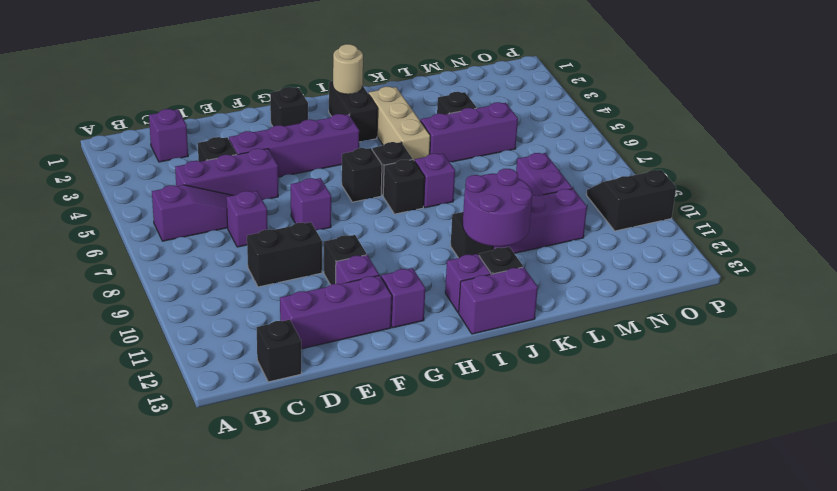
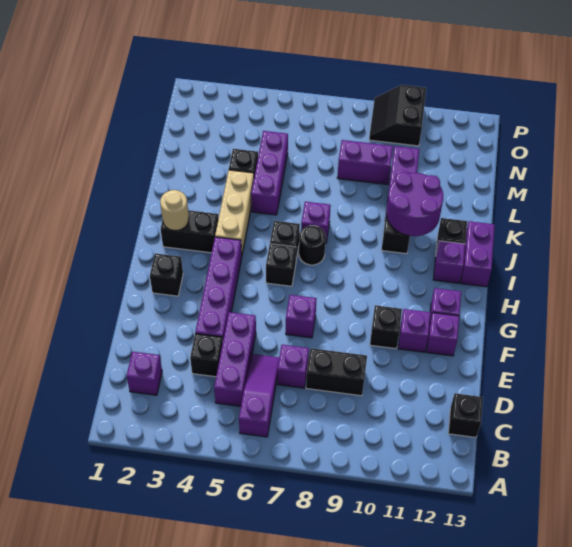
black brick D9:E9 level 1 -> black brick D8:D9 level 1
purple brick D12:F12 level 1 -> purple brick F12 level 1
black brick I7 level 1 -> black round brick I7 level 1
tan brick J3:J5 level 1 -> tan brick I4:K4 level 1

